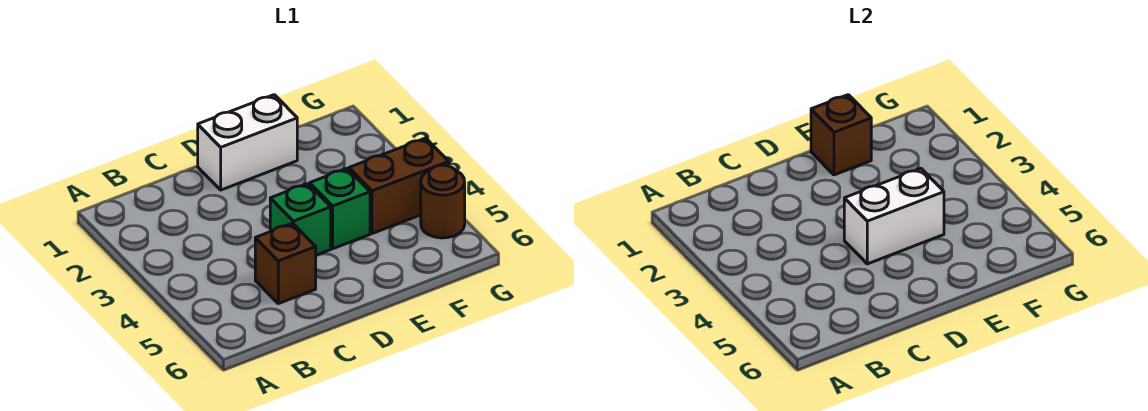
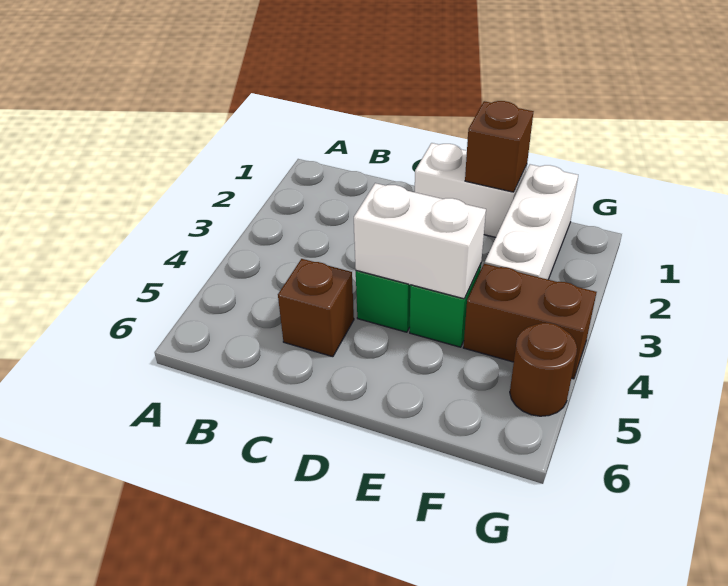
none -> white brick F1:F3 level 1

